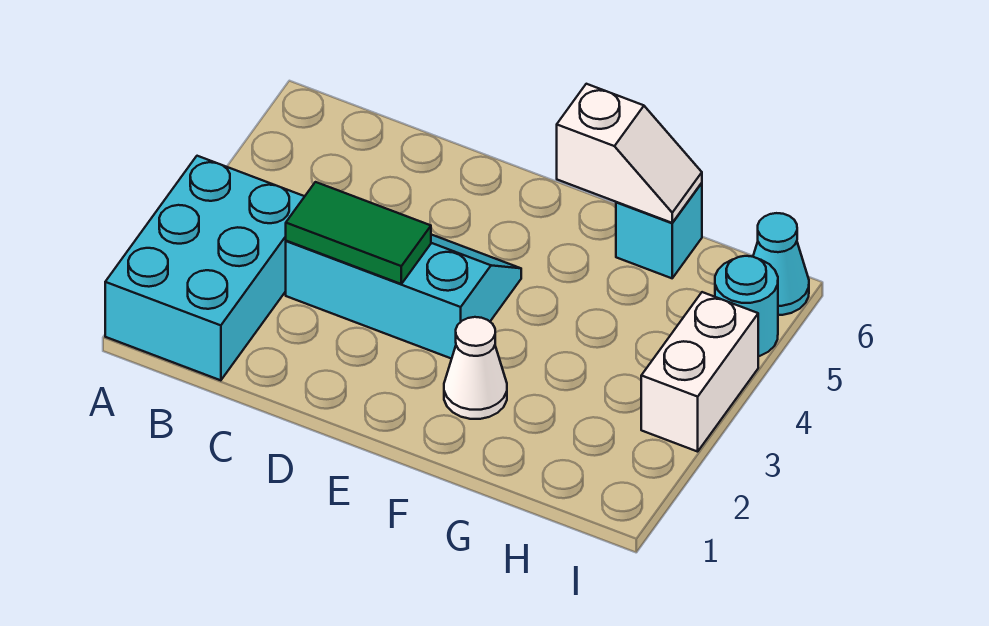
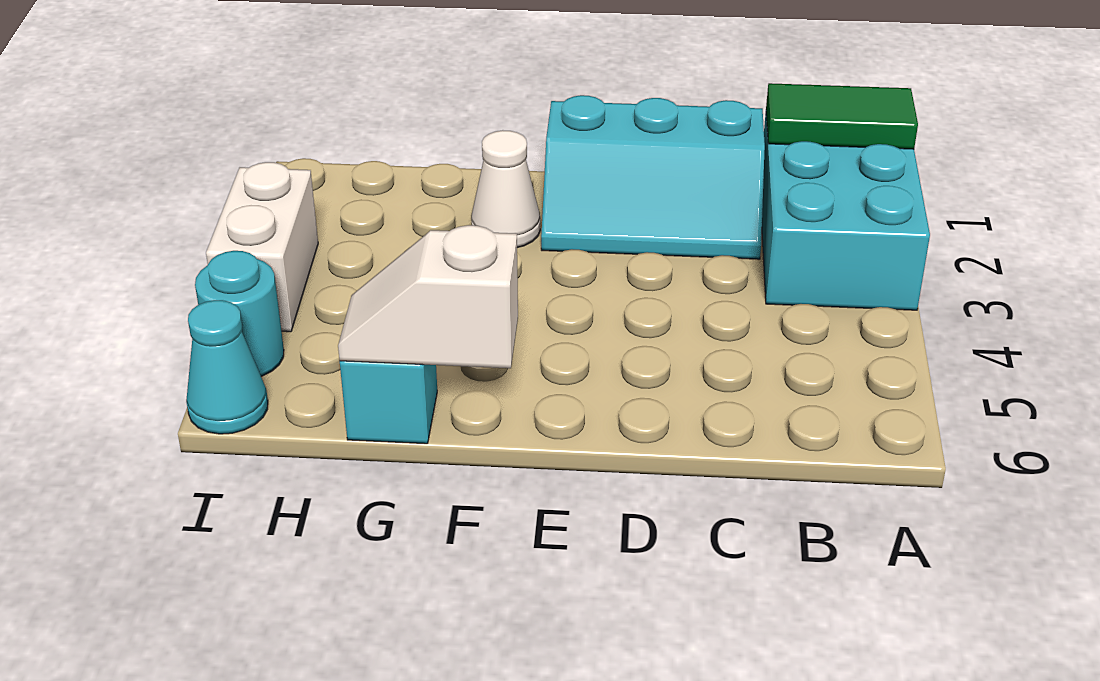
cyan slope C3:E4 level 1 top 3 -> cyan slope C1:E2 level 1 top 1
green tile C3:D3 level 2 -> green tile A1:B1 level 2

